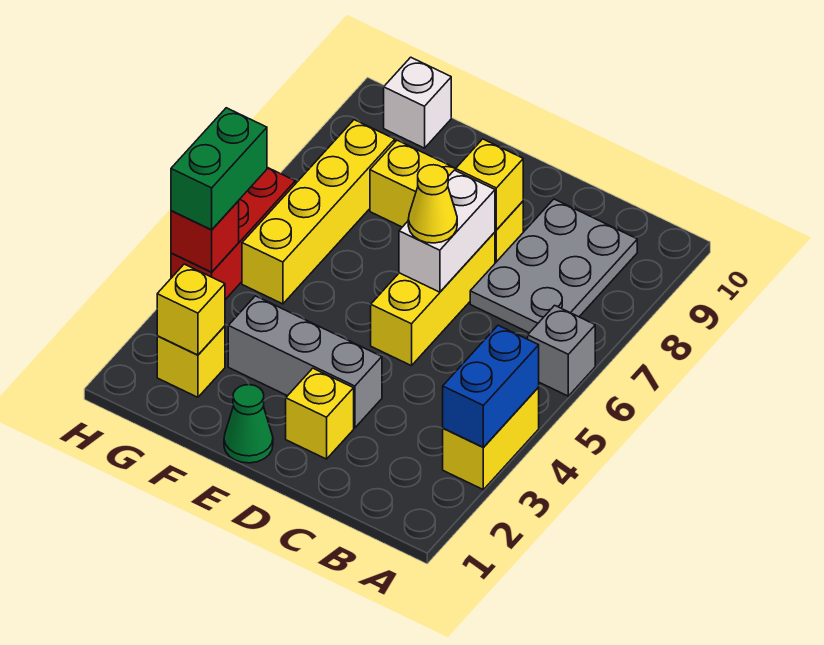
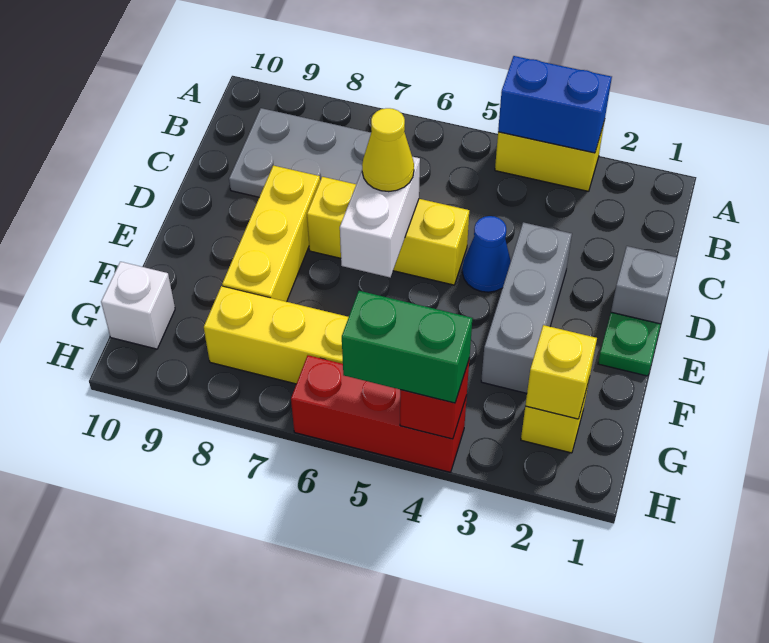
grey brick A6 level 1 -> grey brick D1 level 1
yellow brick D2 level 1 -> none
none -> blue cone D4 level 1
white brick D6:D7 level 2 -> white brick D6:E6 level 2
yellow brick D8 level 2 -> none
green cone E1 level 1 -> green plate E1 level 1

